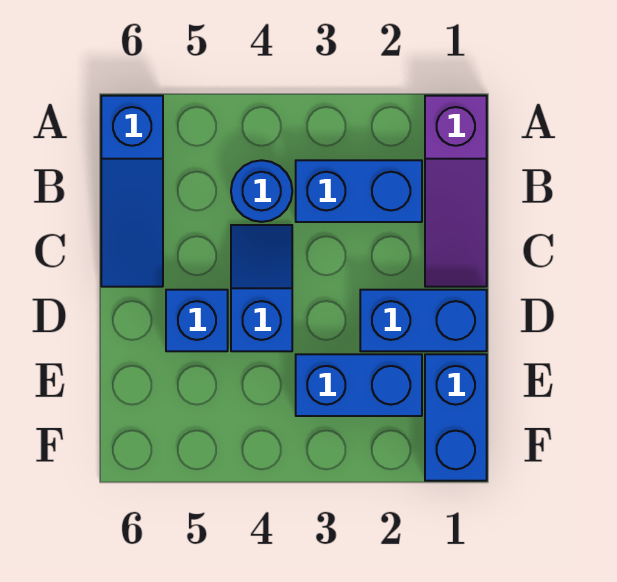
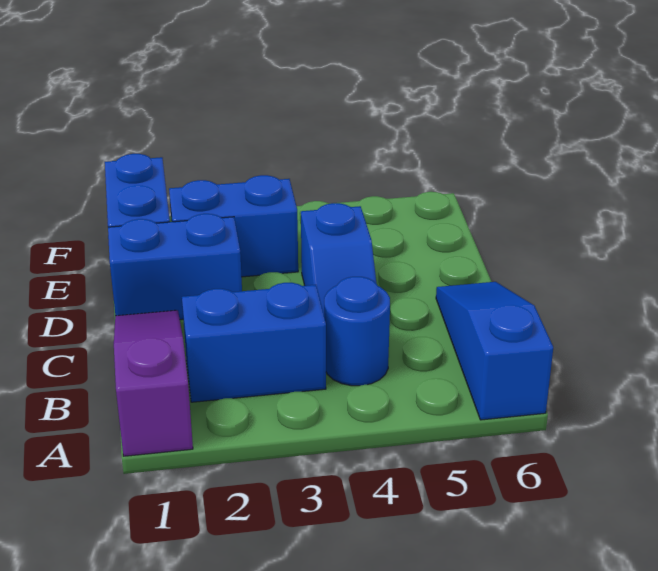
blue brick D5 level 1 -> none

